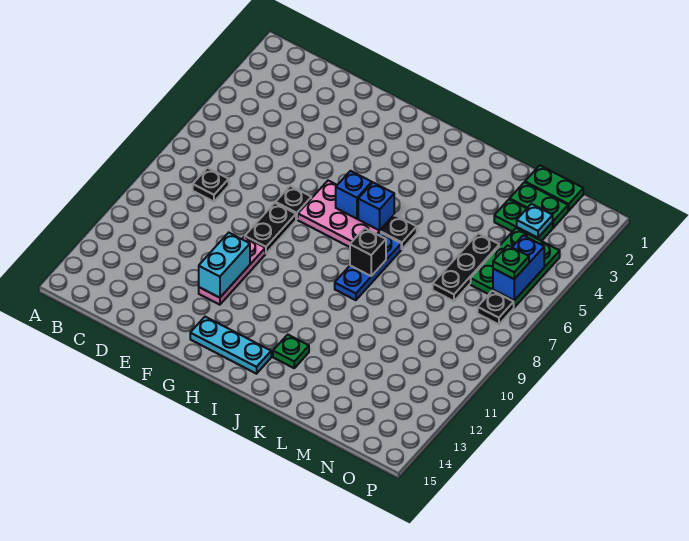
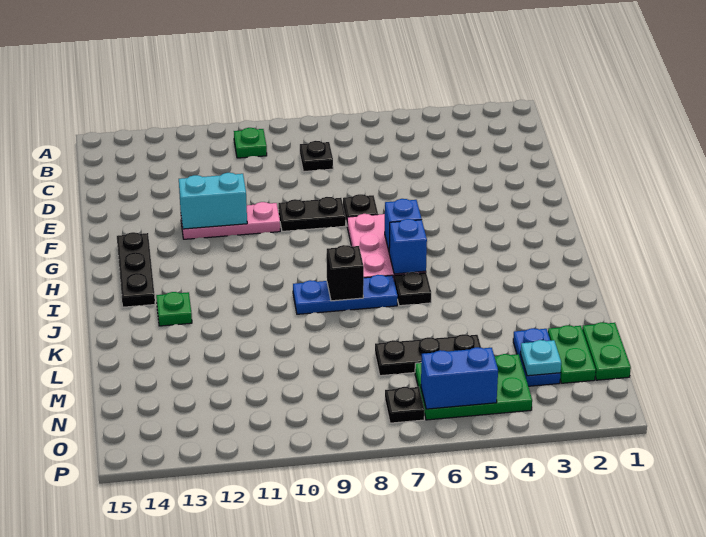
cyan plate G14:I14 level 1 -> black plate G14:I14 level 1
green plate M3:N3 level 1 -> blue plate M3:N3 level 1
green plate O6 level 3 -> green plate B10 level 1

